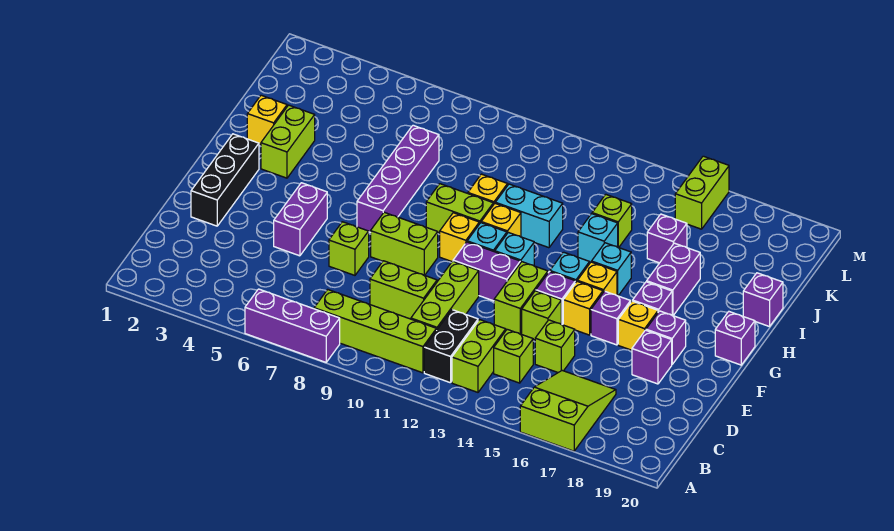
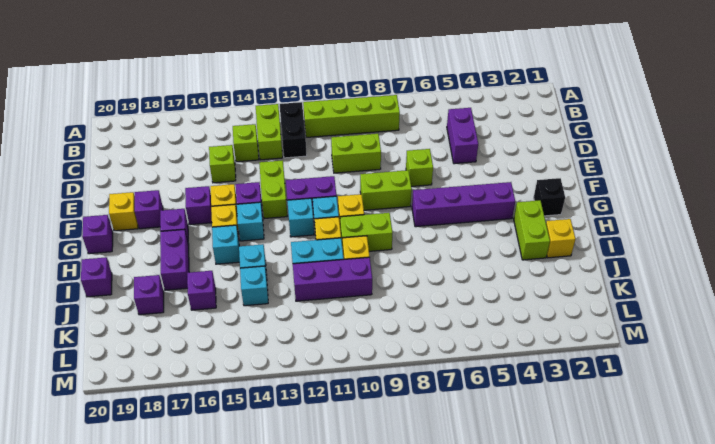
purple brick A6:A8 level 1 -> purple brick J10:J12 level 1
lime slope A16:C17 level 1 top A -> none
lime brick C11:E11 level 1 -> none
black brick E2:G2 level 1 -> black brick G2 level 1
purple brick E5:F5 level 1 -> purple brick C5:D5 level 1
lime brick E14 level 1 -> none
purple brick E18 level 1 -> purple brick J18 level 1
yellow brick F17 level 1 -> yellow brick F19 level 1
purple brick G7:J7 level 1 -> purple brick G4:G7 level 1
lime brick J14 level 1 -> cyan brick J14 level 1
lime brick L16:M16 level 1 -> none

